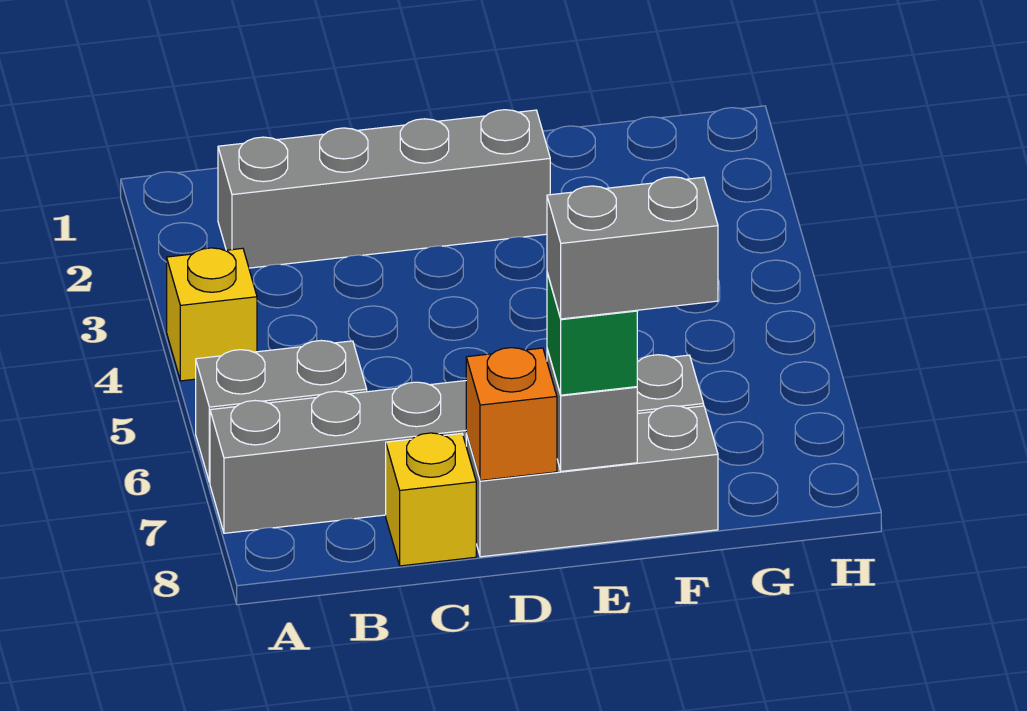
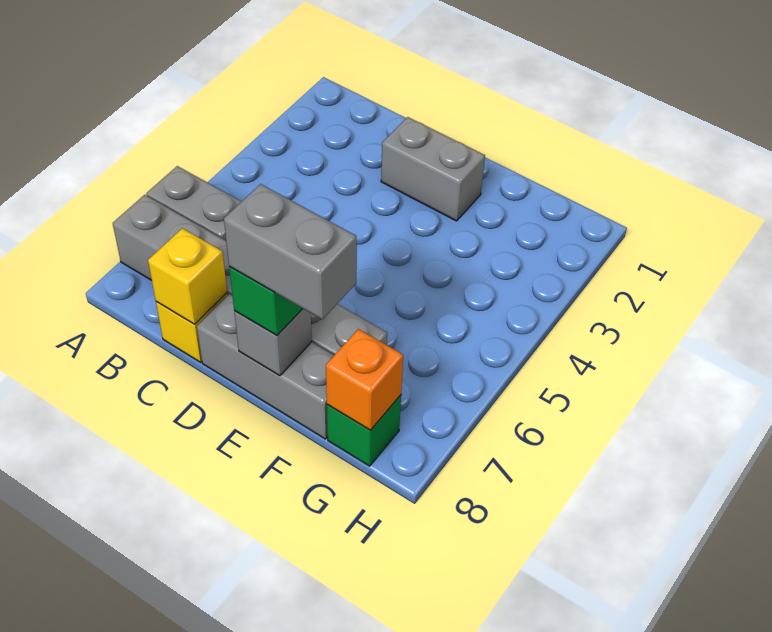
yellow brick A4 level 1 -> yellow brick C8 level 2
grey brick B2:E2 level 1 -> grey brick D2:E2 level 1
orange brick D8 level 2 -> orange brick G8 level 2
none -> green brick G8 level 1

